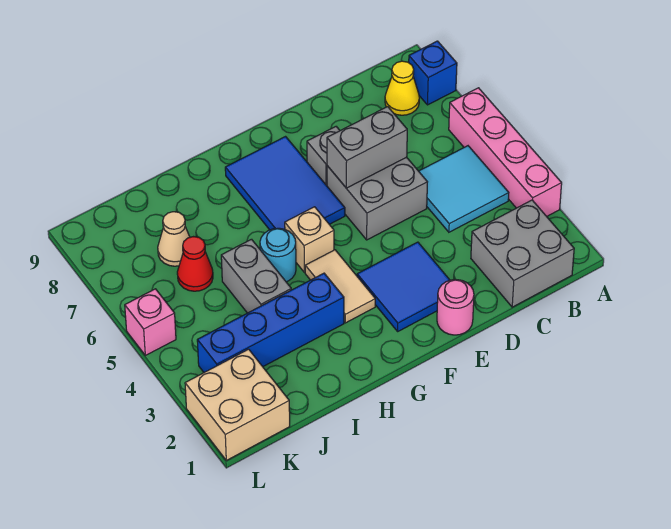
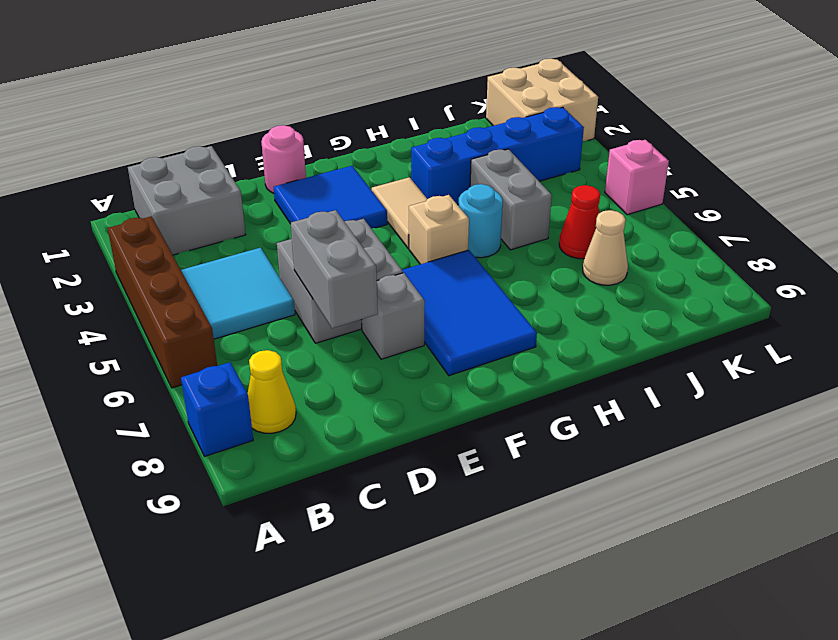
pink brick A3:A6 level 1 -> brown brick A3:A6 level 1
grey brick D6:E6 level 2 -> grey brick D6:D7 level 2

